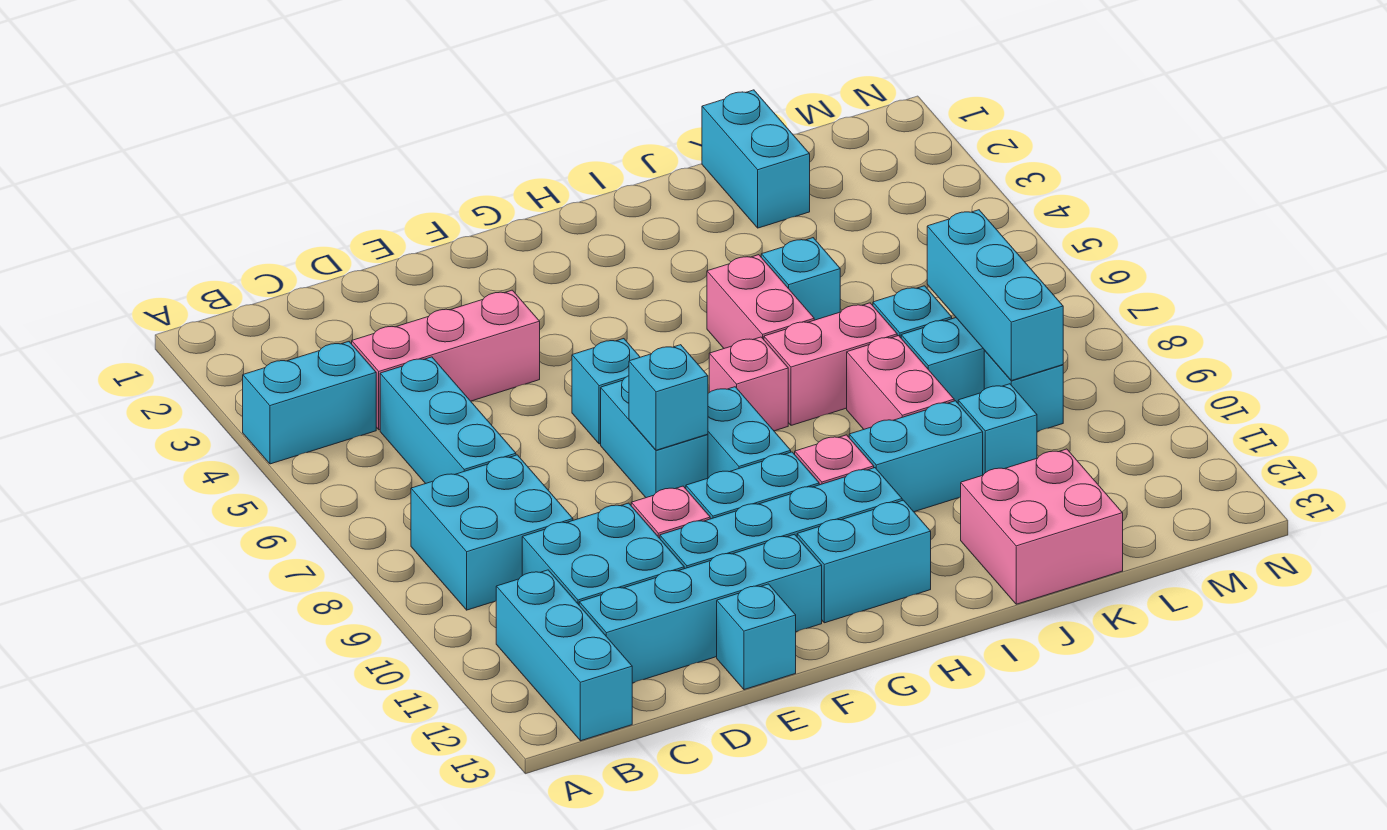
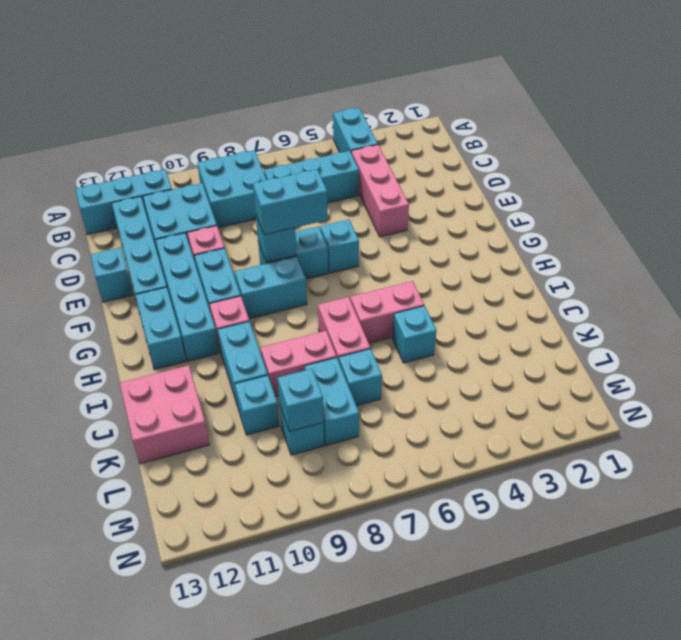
pink brick H7 level 1 -> none
cyan brick K1:K2 level 1 -> cyan brick F7:F8 level 3
cyan brick L7:L9 level 2 -> cyan brick L9 level 2

